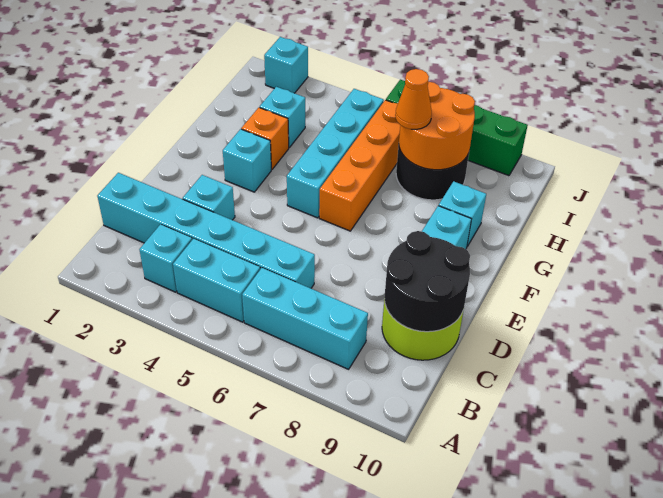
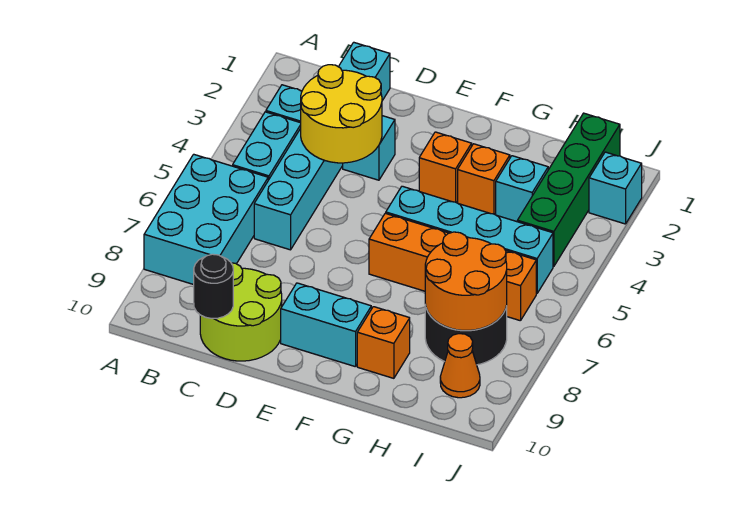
cyan brick B6:B8 level 1 -> cyan brick A6:B8 level 1
none -> yellow round brick C3:D4 level 2
black round brick C9:D10 level 2 -> black round brick C10 level 2
cyan brick F3 level 1 -> orange brick F3 level 1
cyan brick G9 level 1 -> orange brick G9 level 1
orange cone H7 level 3 -> orange cone I9 level 1
green brick J6:J9 level 1 -> green brick I1:I4 level 1

